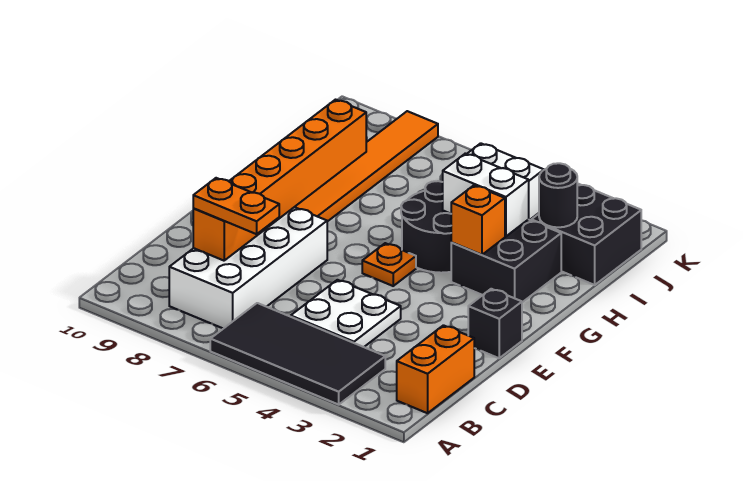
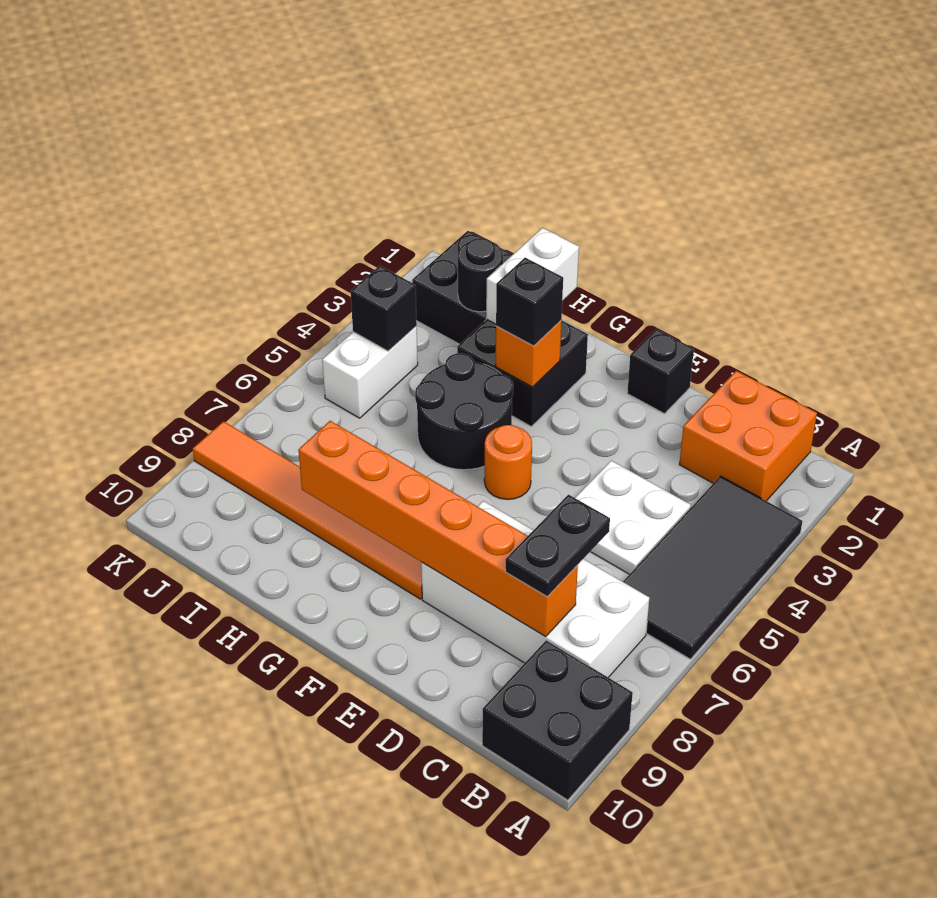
none -> black brick A9:B10 level 1
orange brick B1:C1 level 1 -> orange brick B1:C2 level 1
orange plate C7:C8 level 3 -> black plate C7:C8 level 3
orange plate F5 level 1 -> orange round brick F5 level 1
none -> black brick G3 level 3
white brick H3:H4 level 2 -> white brick H1:H2 level 2
none -> black brick J4 level 2

